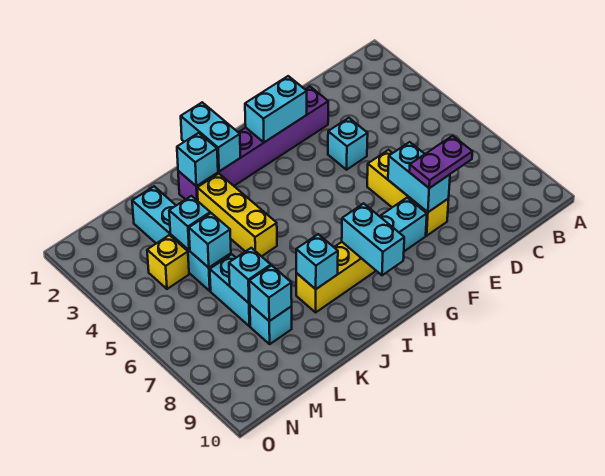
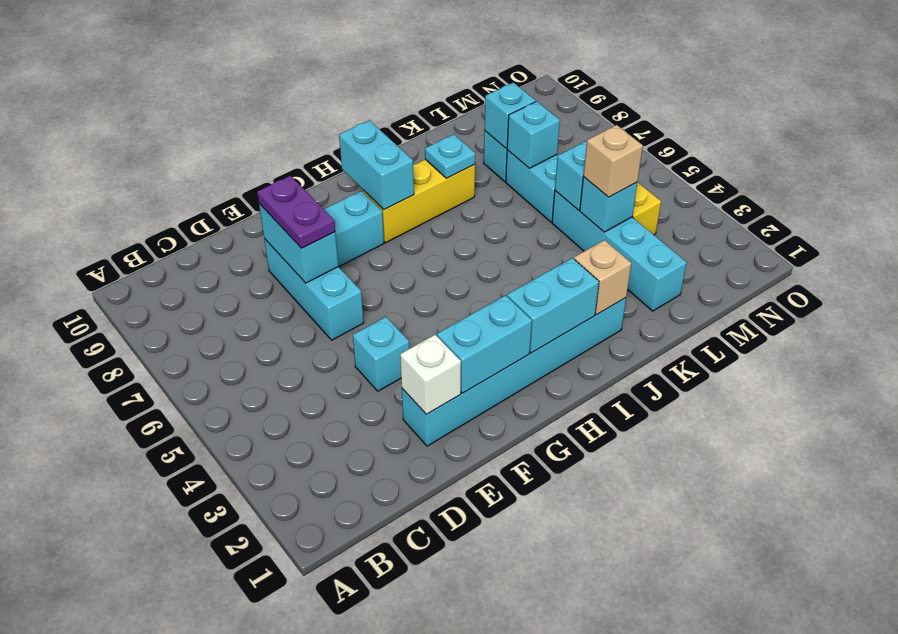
purple plate D8:E8 level 3 -> purple plate E7:E8 level 3
purple brick E2:J2 level 1 -> cyan brick E2:J2 level 1
none -> white brick E2 level 2
yellow brick E6:E8 level 1 -> cyan brick E6:E8 level 1
cyan brick I1:I2 level 2 -> cyan brick H2:I2 level 2
cyan brick J2 level 2 -> tan brick J2 level 2
yellow brick J3:J5 level 1 -> none
cyan brick J8 level 2 -> cyan plate J8 level 2
none -> tan brick L4 level 3

